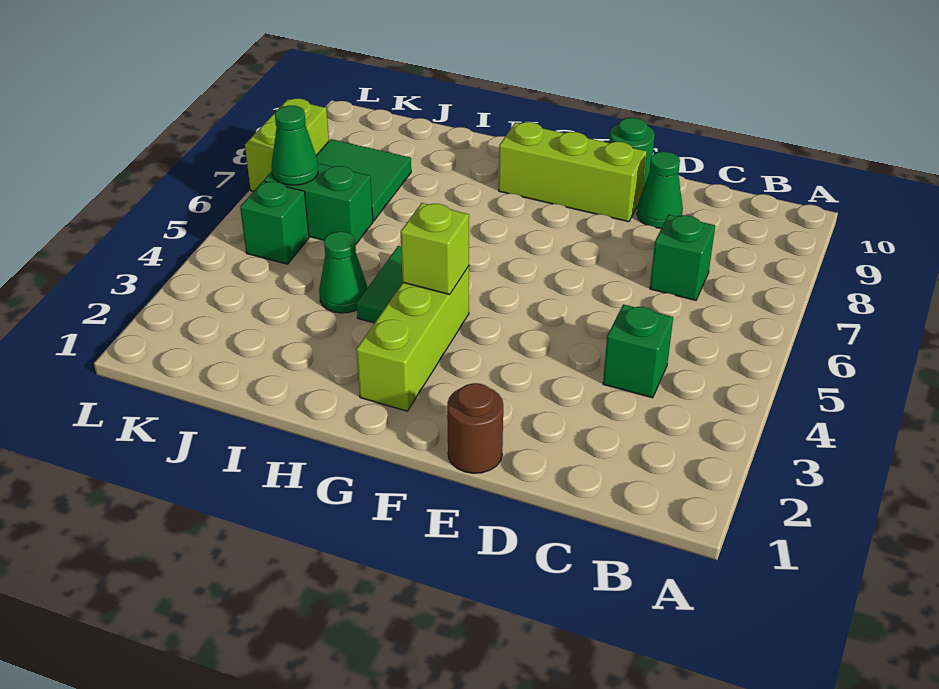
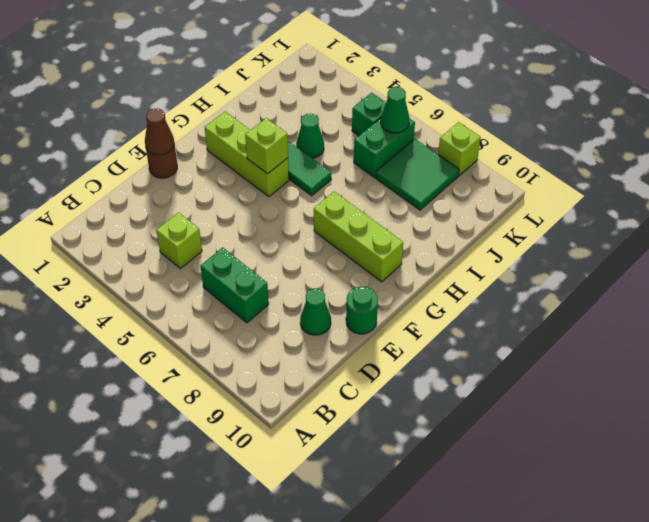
green brick C4 level 1 -> lime brick C4 level 1
green brick C7 level 1 -> green brick C6:C7 level 1
none -> brown cone E1 level 2
lime brick E9:G9 level 1 -> lime brick G7:G9 level 1
lime brick L7:L8 level 1 -> lime brick L8 level 1

